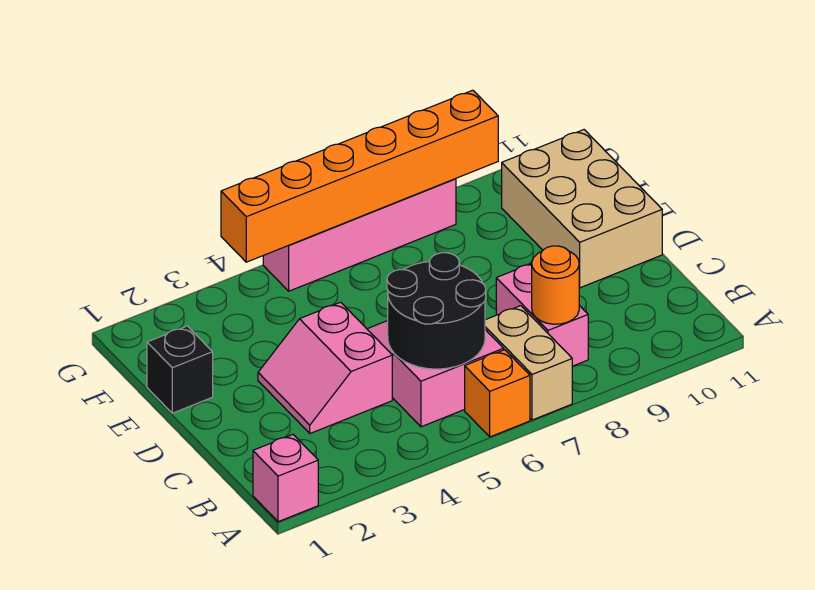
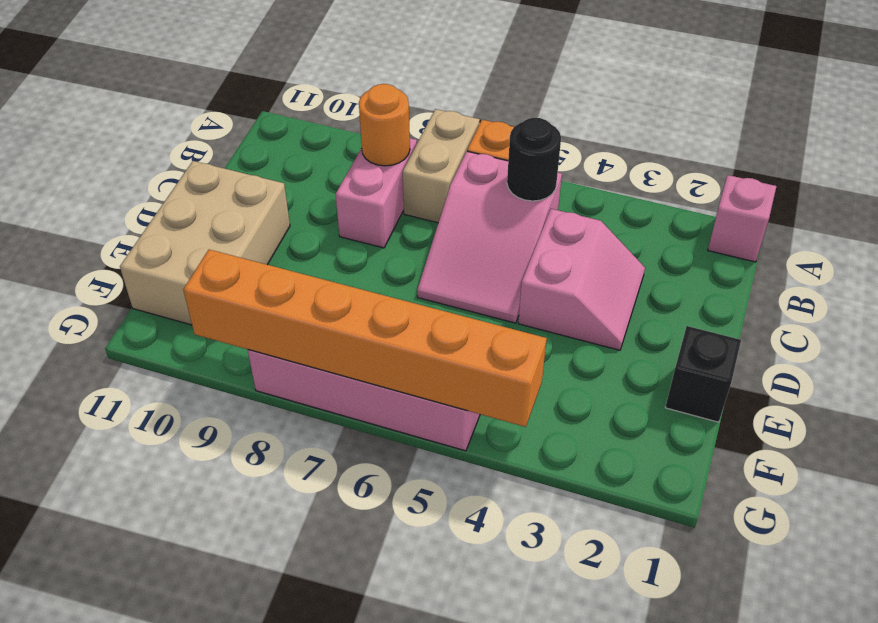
black round brick B5:C6 level 2 -> black round brick B5 level 2

